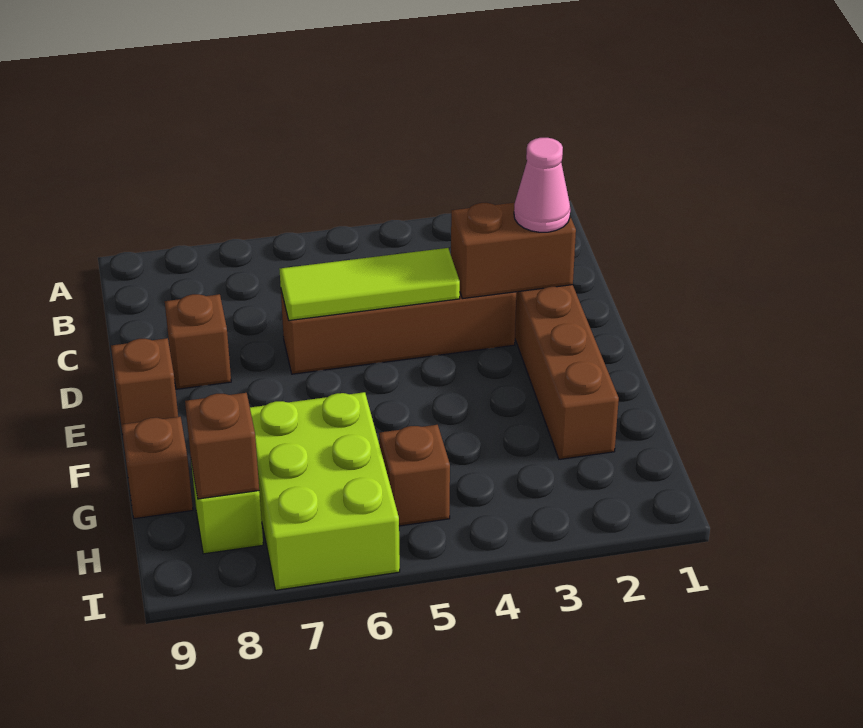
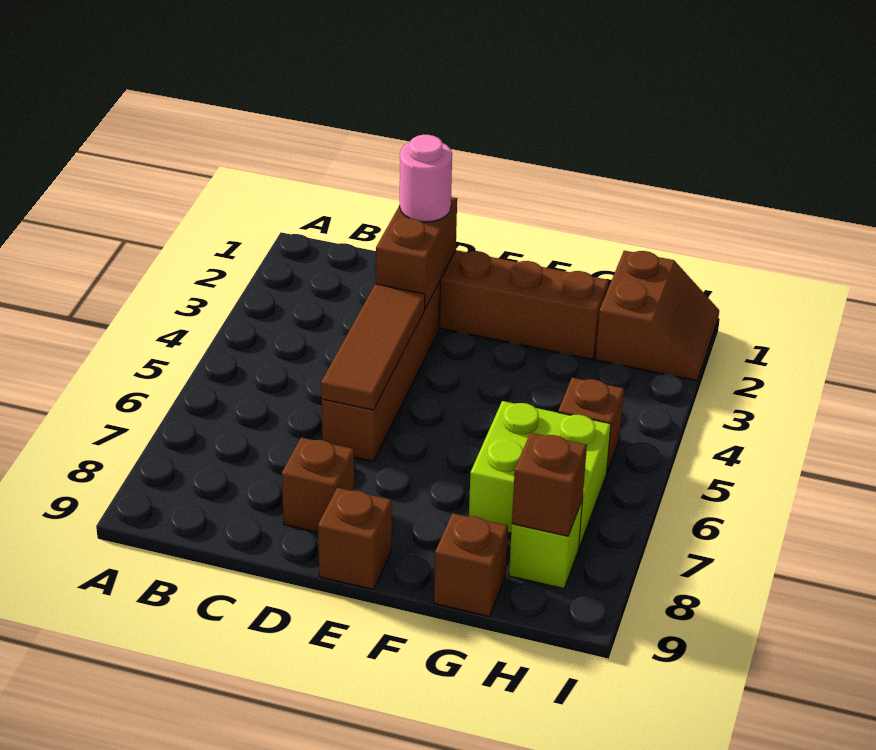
pink cone D2 level 3 -> pink round brick D2 level 3
lime tile D4:D6 level 2 -> brown tile D4:D6 level 2
lime brick G6:I7 level 1 -> lime brick G6:H7 level 1
none -> brown slope H1:I2 level 1 top H

